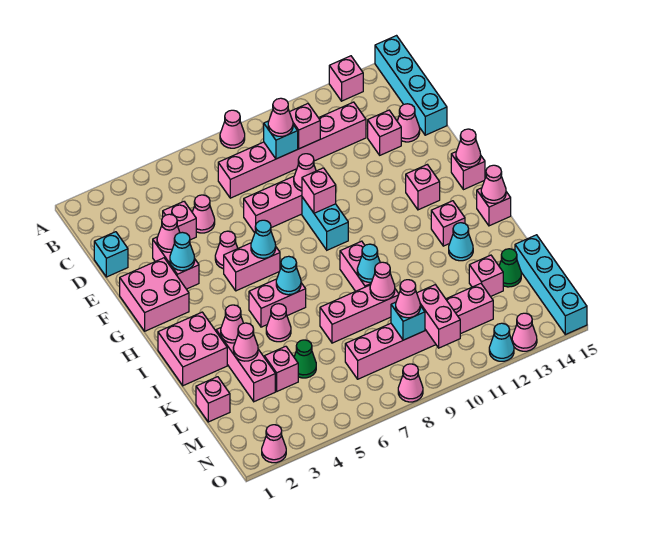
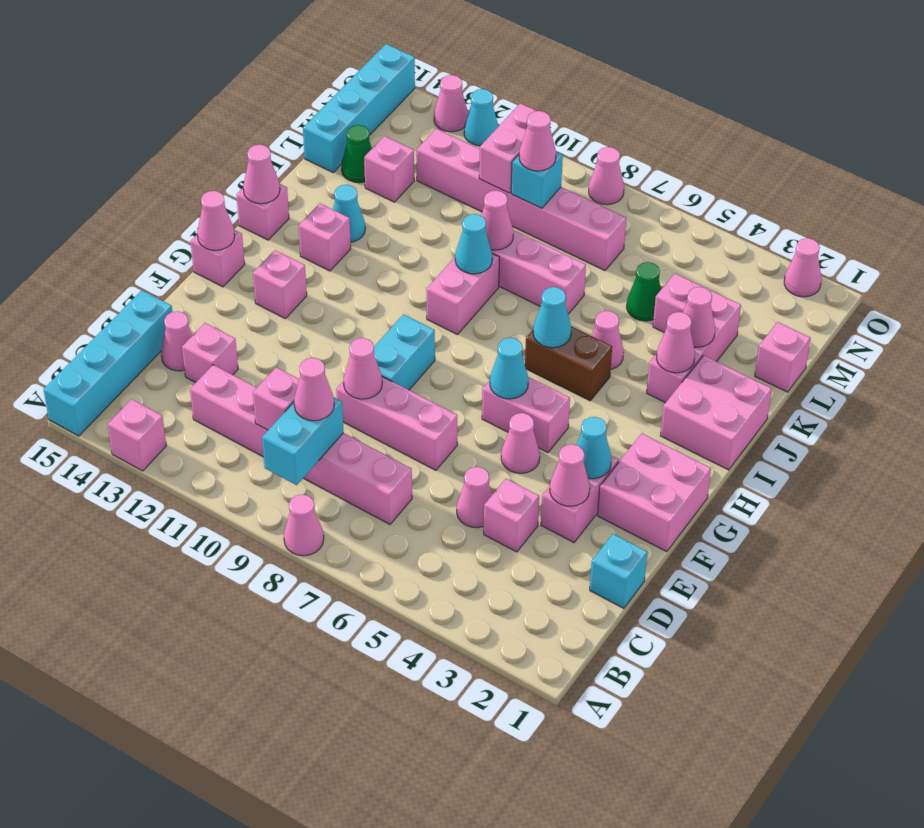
cyan brick C9 level 2 -> cyan brick B9:C9 level 2
pink brick F9 level 2 -> none
pink brick I5:I6 level 1 -> brown brick I5:I6 level 1

